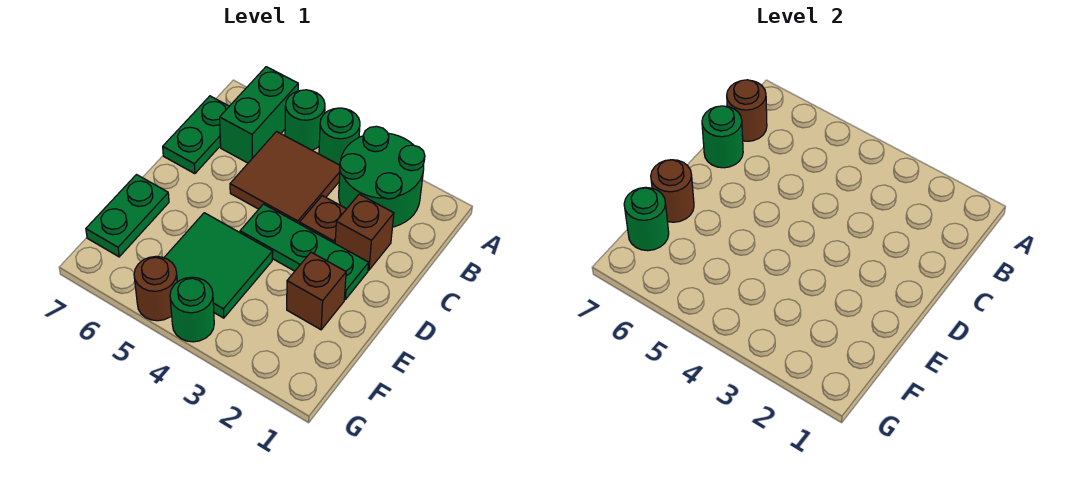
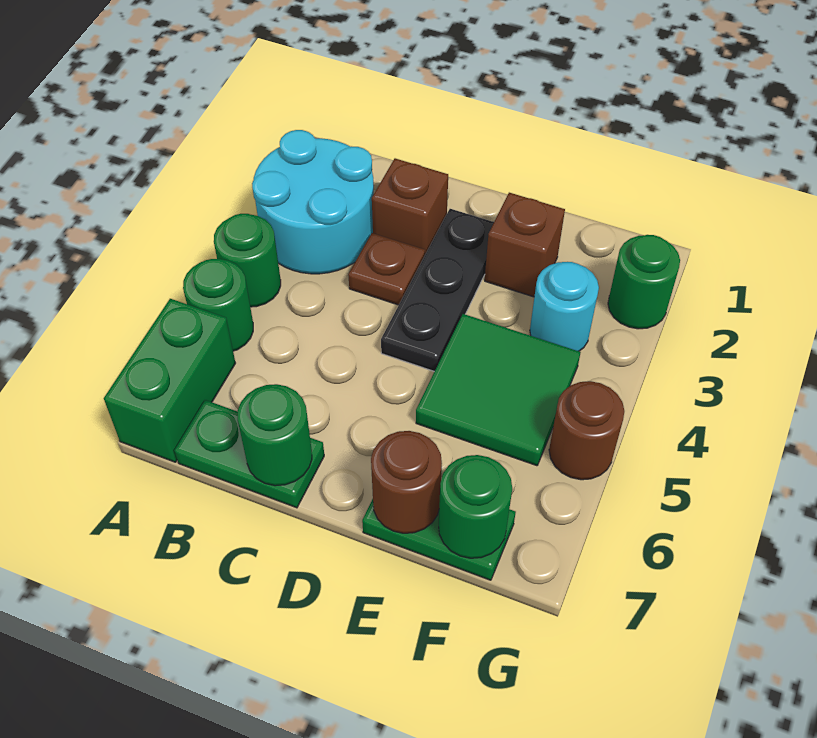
green round brick A2:B3 level 1 -> cyan round brick A2:B3 level 1
green brick A6:B6 level 1 -> green brick A6:A7 level 1
brown tile B4:C5 level 1 -> none
brown round brick B7 level 2 -> none
green plate D2:D4 level 1 -> black plate D2:D4 level 1
none -> cyan round brick F3 level 1
green round brick G4 level 1 -> green round brick G2 level 1

